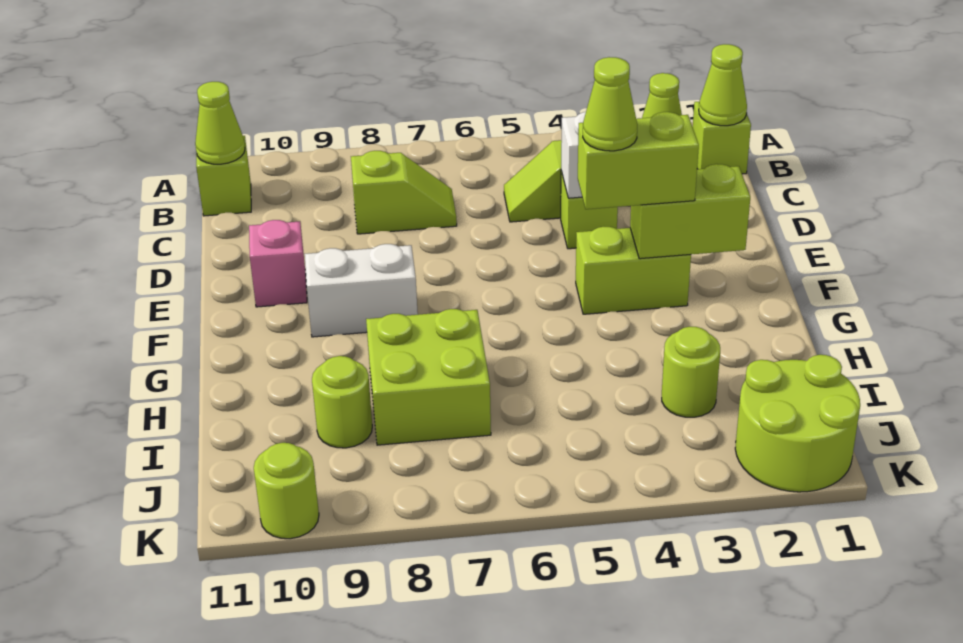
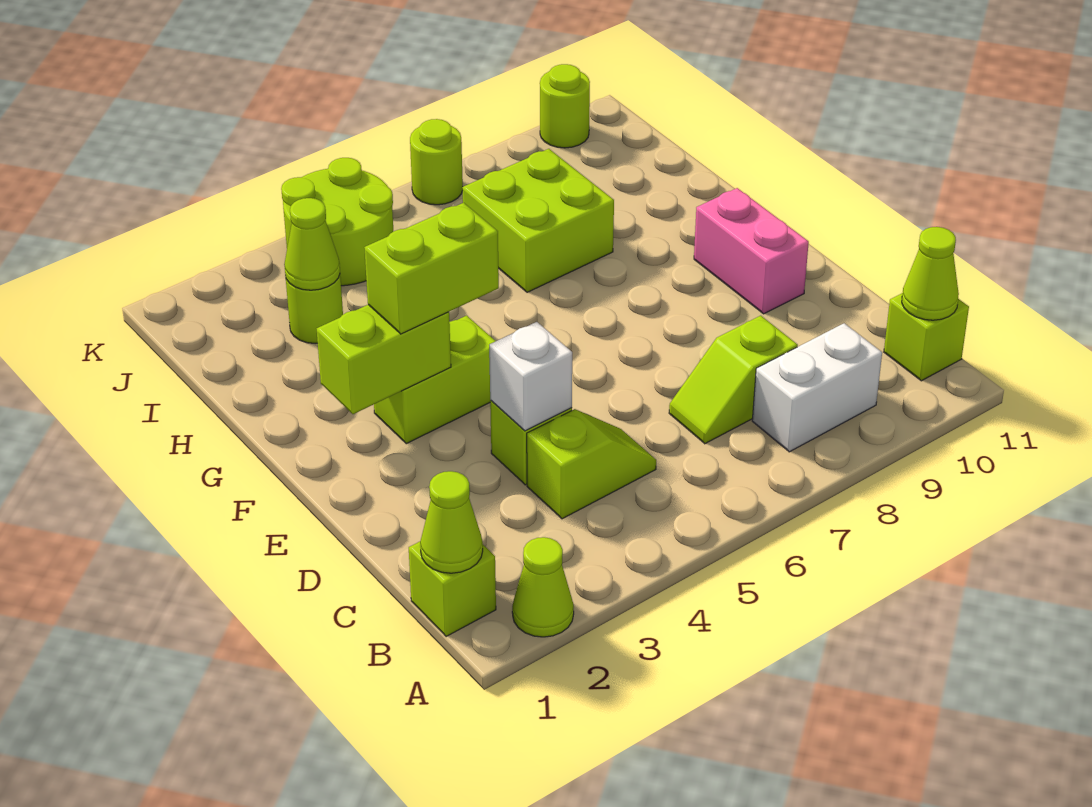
pink brick E10 level 1 -> pink brick E10:F10 level 1
lime cone F4 level 4 -> lime cone I3 level 2
white brick F8:F9 level 1 -> white brick B8:B9 level 1
lime round brick I9 level 1 -> lime round brick K7 level 1
lime round brick J1:K2 level 1 -> lime round brick J4:K5 level 1

